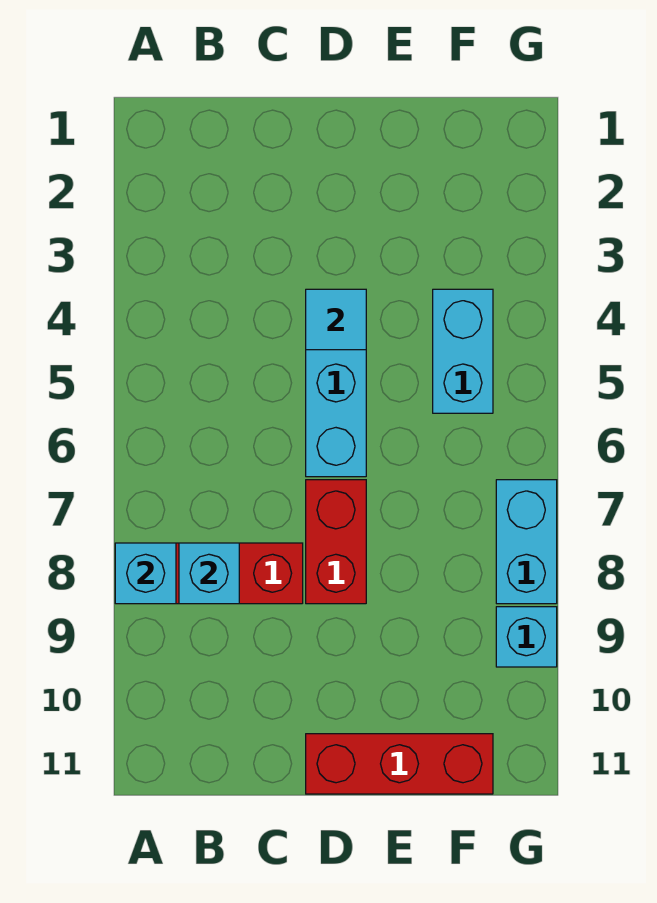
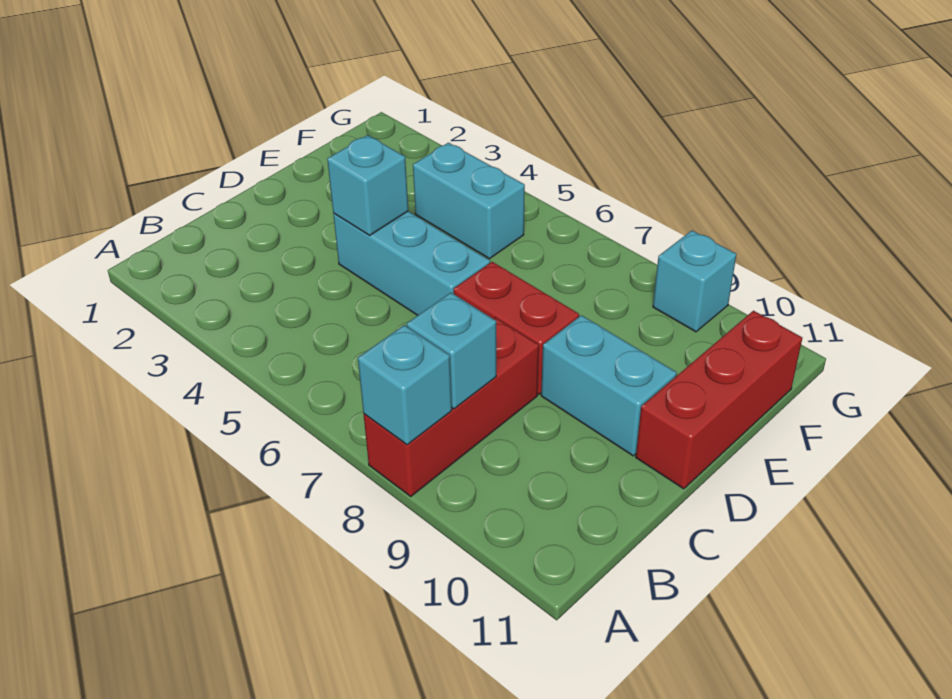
cyan tile D4 level 2 -> cyan brick D4 level 2
cyan brick G7:G8 level 1 -> cyan brick D9:D10 level 1

